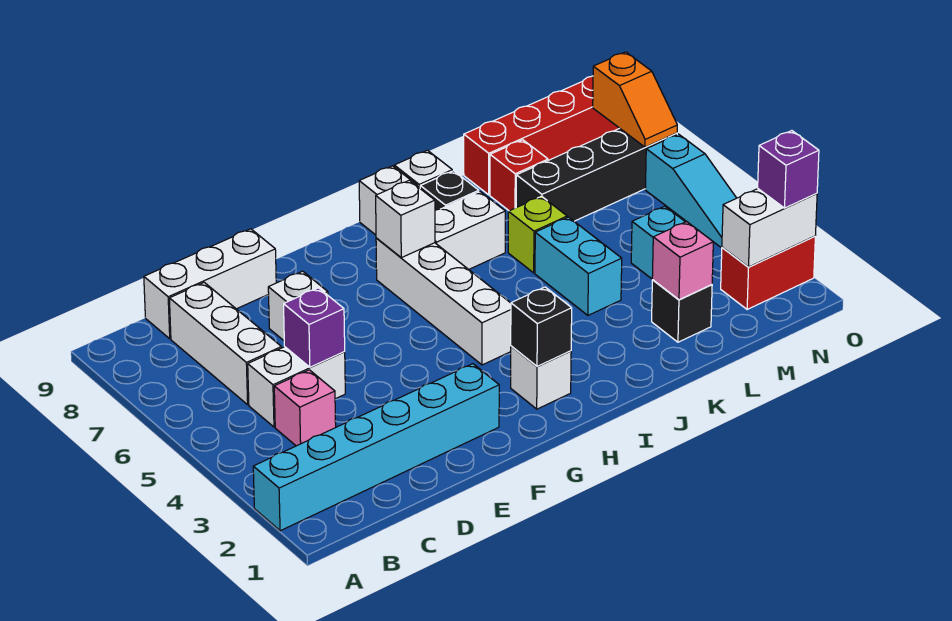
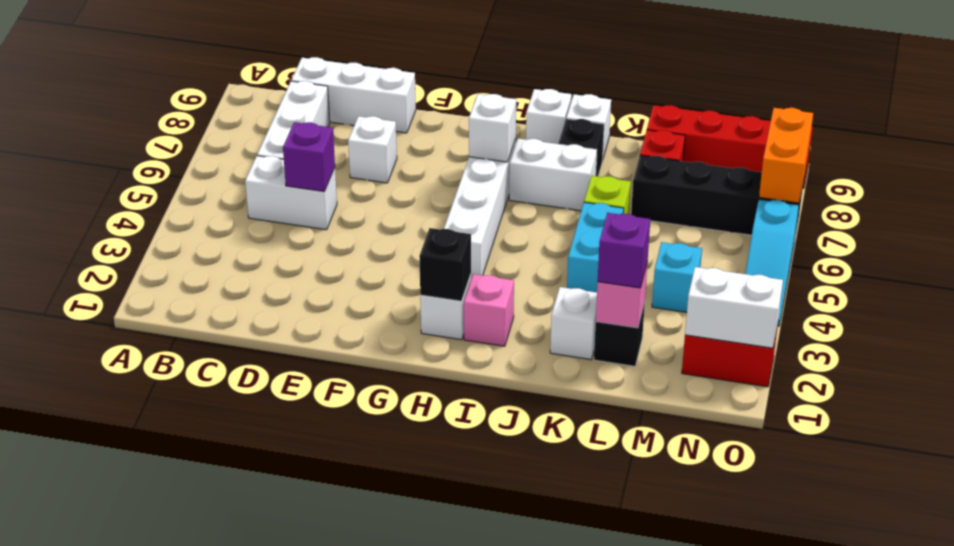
cyan brick A2:F2 level 1 -> none
pink brick C4 level 1 -> pink brick I2 level 1
none -> white brick K2 level 1
purple brick O2 level 3 -> purple brick L2 level 3
orange slope O7:O8 level 2 top 8 -> orange brick O7:O8 level 2

